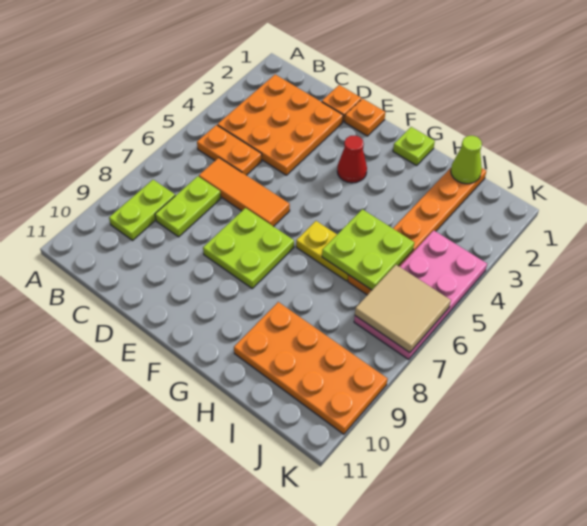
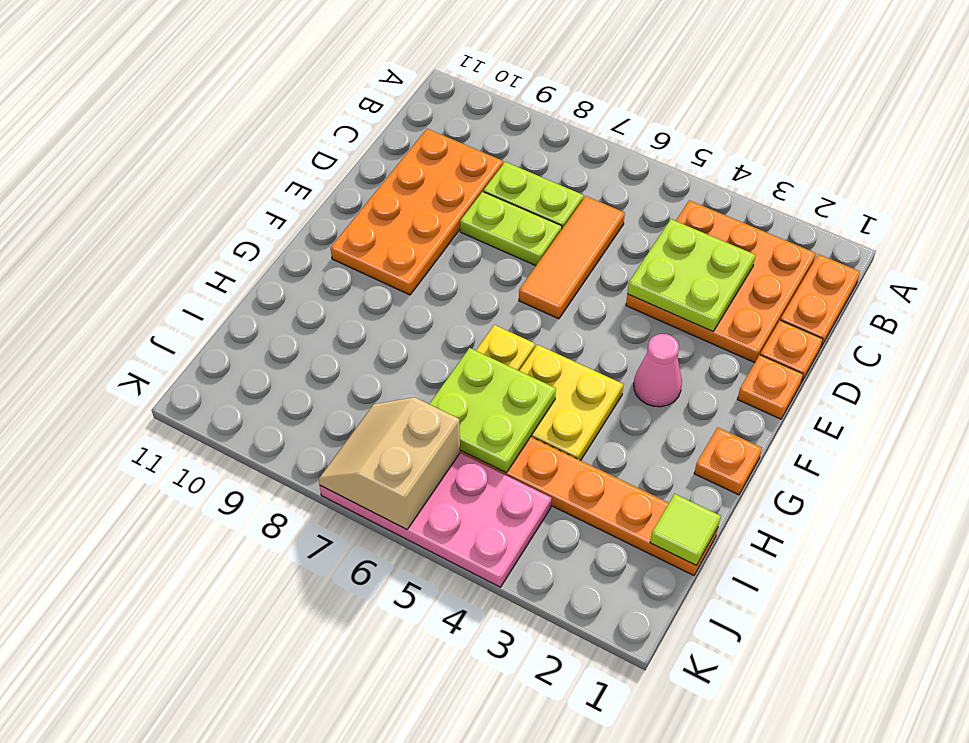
orange plate B5:C5 level 1 -> orange plate B1:C1 level 1
lime plate B8:B9 level 1 -> lime plate D7:D8 level 1
lime plate E7:F8 level 1 -> lime plate C3:D4 level 2
red cone F3 level 1 -> pink cone F3 level 1
lime plate G1 level 1 -> orange plate G1 level 1
none -> yellow plate G4:H5 level 1
orange plate H9:K10 level 1 -> orange plate C9:F10 level 1
lime cone I1 level 2 -> lime tile I1 level 2
tan tile J6:K7 level 2 -> tan slope J6:K7 level 2 top 6

